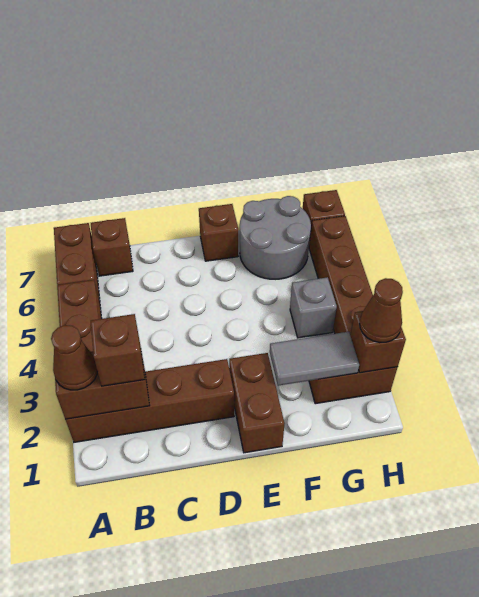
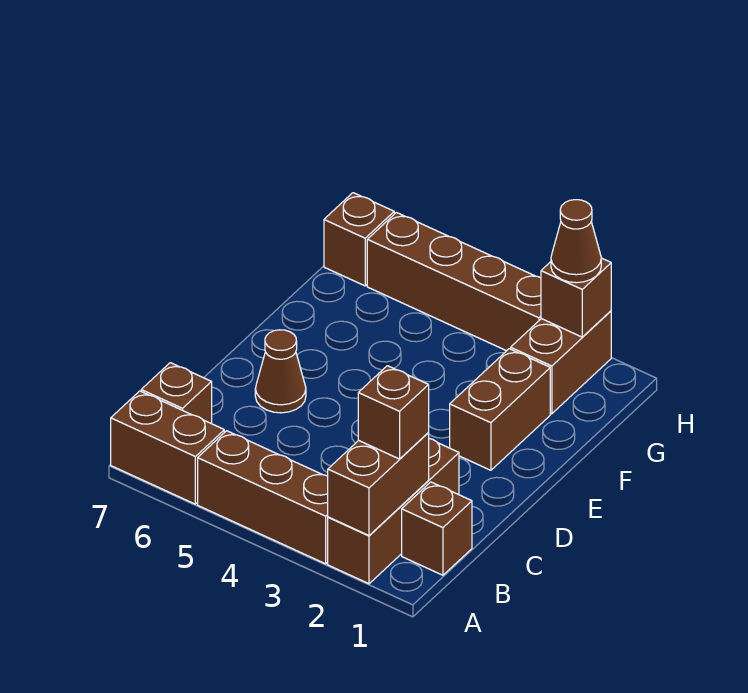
brown brick A2:D2 level 1 -> brown brick A2:C2 level 1
brown cone A2 level 3 -> brown cone D6 level 1
brown brick E1:E2 level 1 -> brown brick E2:F2 level 1
brown brick E7 level 1 -> brown brick B1 level 1
grey tile F2:G2 level 2 -> none
grey round brick F6:G7 level 1 -> none
grey brick G4 level 1 -> none

